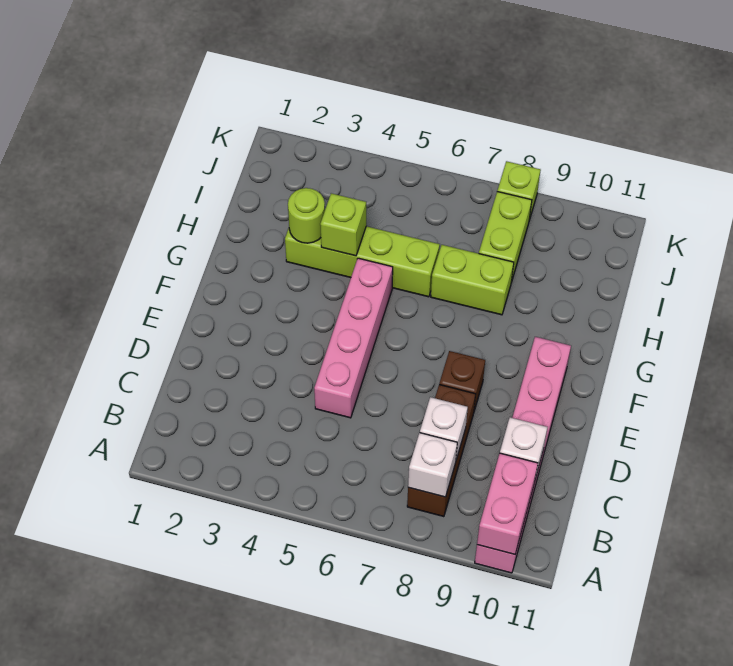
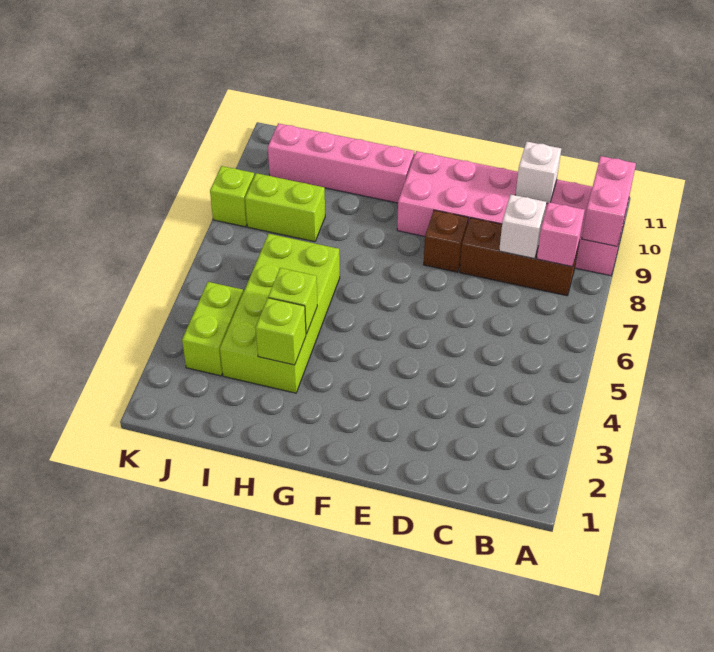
pink brick A10:F10 level 1 -> pink brick A9:F10 level 1
pink brick A10:B10 level 2 -> pink brick A9:A10 level 2
white brick B8 level 2 -> pink brick B8 level 2
pink brick D5:G5 level 1 -> pink brick G10:J10 level 1
lime brick H3:H6 level 1 -> lime brick H3:I6 level 1
lime round brick H3 level 2 -> lime brick H3 level 2
lime brick H7:H8 level 1 -> lime brick J3:J4 level 1

